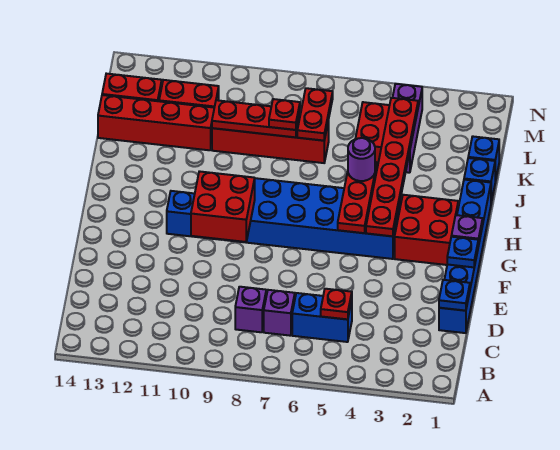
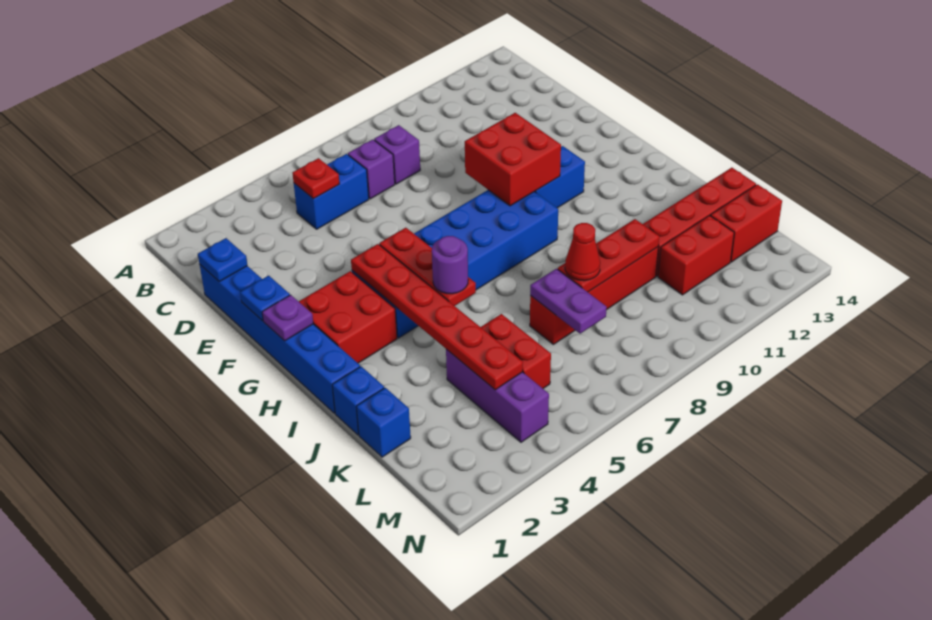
red plate K7:L7 level 2 -> purple plate K7:L7 level 2
red plate K8 level 3 -> red cone K8 level 3

